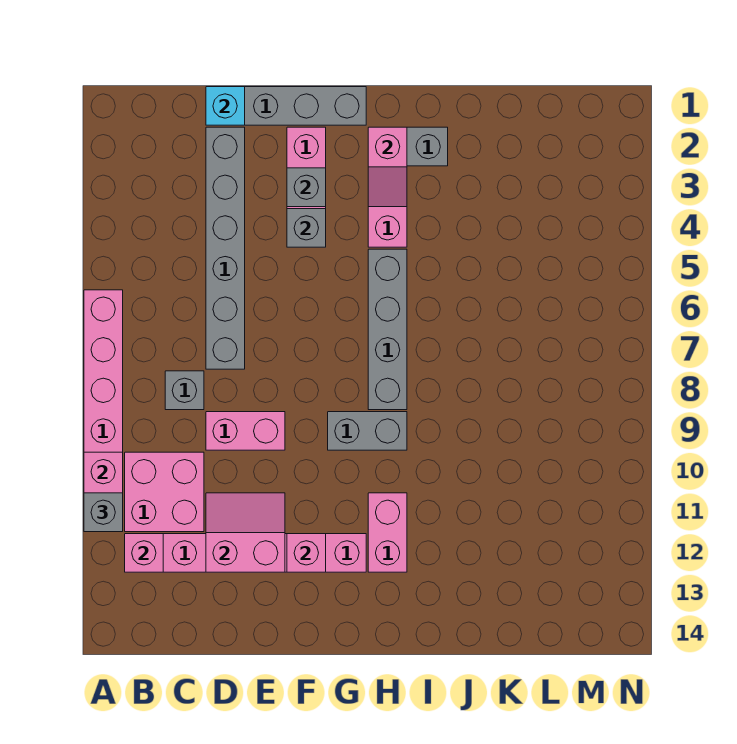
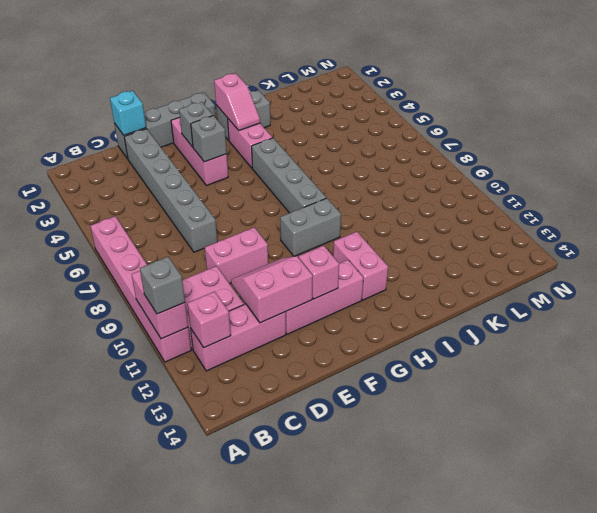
grey brick C8 level 1 -> none

